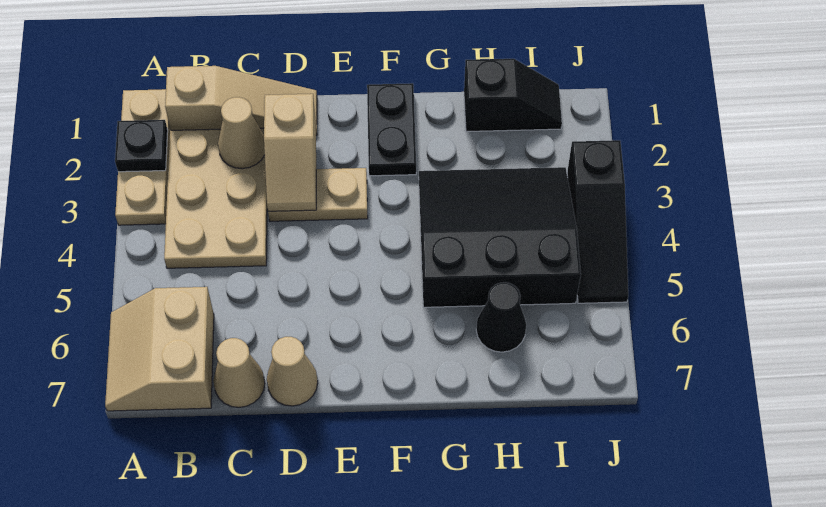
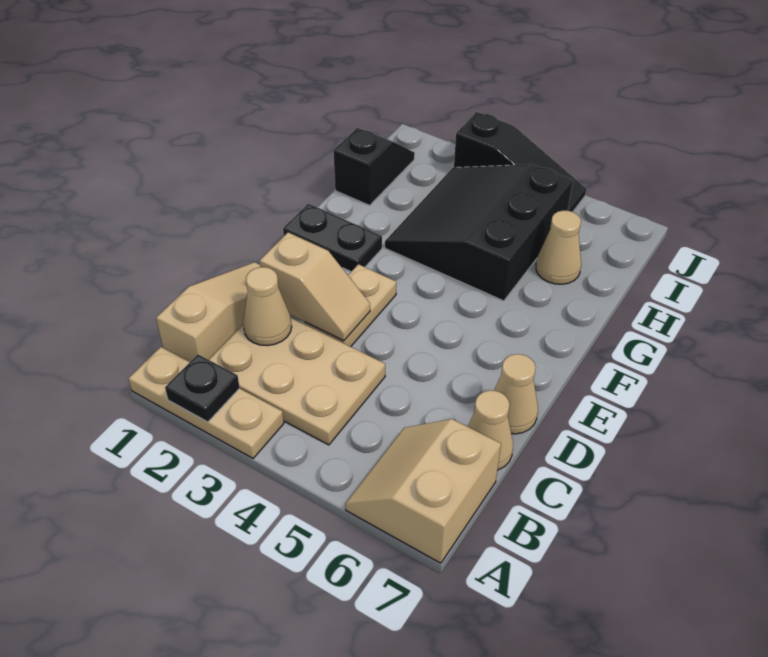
tan slope A6:B7 level 1 top B -> tan slope A6:B7 level 1 top 7
black cone H6 level 1 -> tan cone H6 level 1

